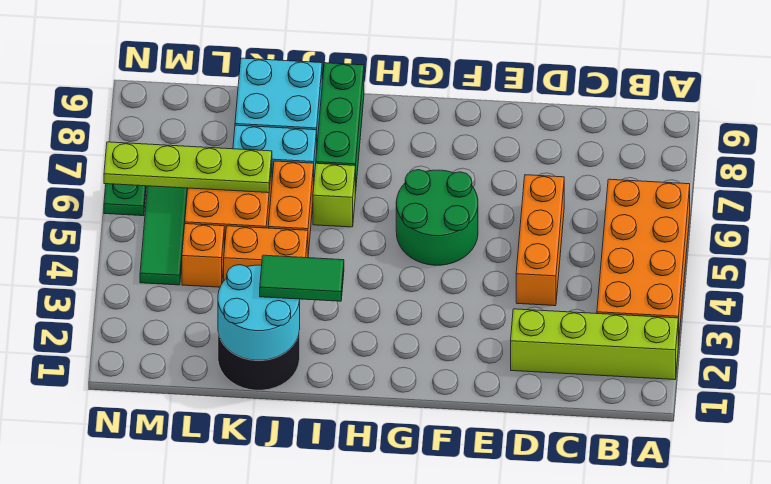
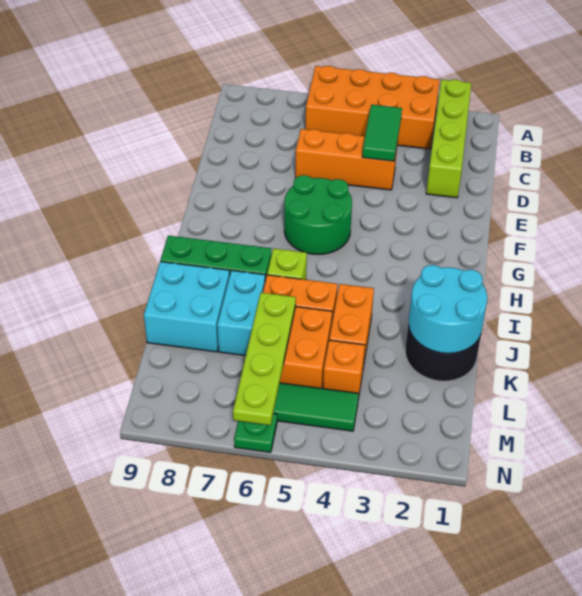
green tile I2:J2 level 3 -> green tile C4:D4 level 2

